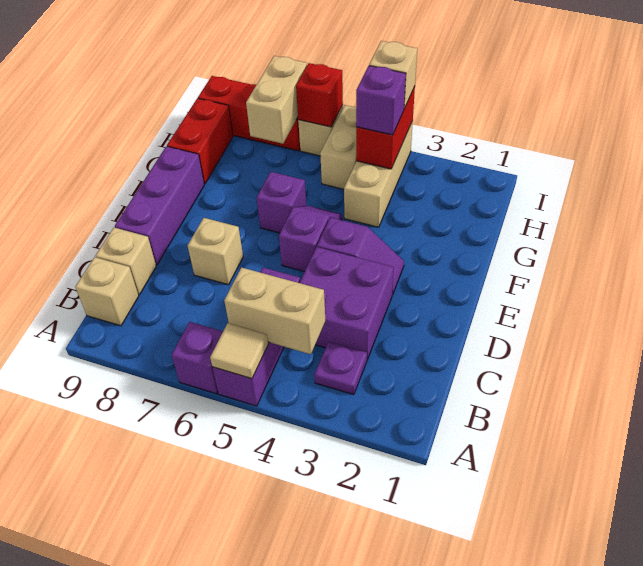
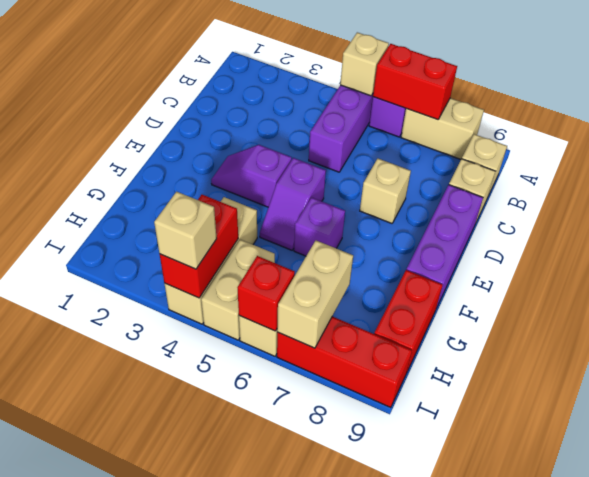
tan tile A5 level 2 -> tan brick A5 level 2
none -> red brick A6:A7 level 2
purple plate B3 level 1 -> none
tan brick B4:B5 level 2 -> tan brick A7:A8 level 1
purple brick C3:D4 level 1 -> none
purple brick H4 level 3 -> none

